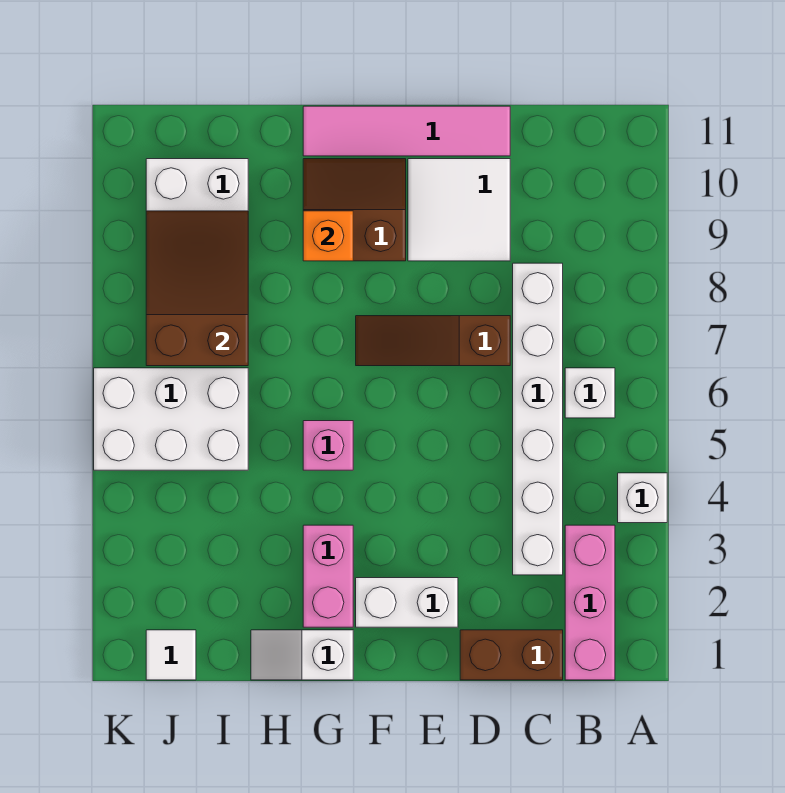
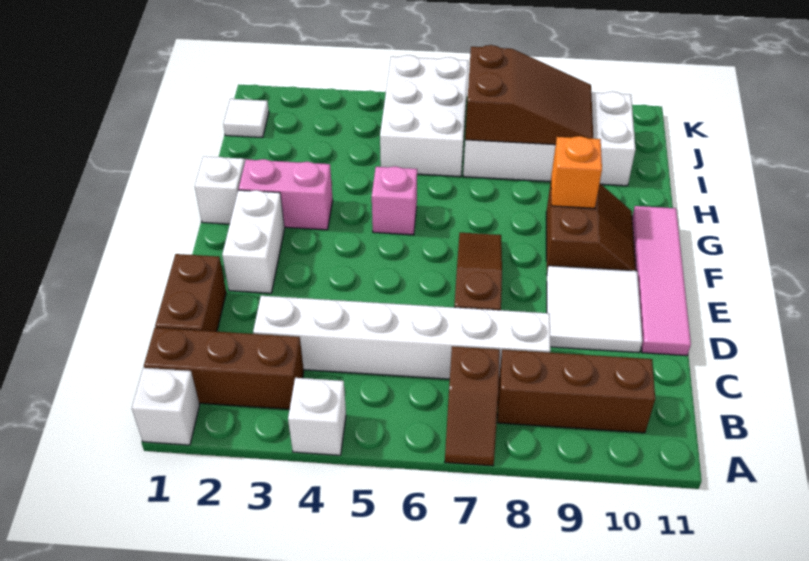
none -> brown slope A7:B7 level 1 top B
pink brick B1:B3 level 1 -> brown brick B1:B3 level 1
white brick B6 level 1 -> white brick A1 level 1
none -> brown brick B8:B10 level 1

